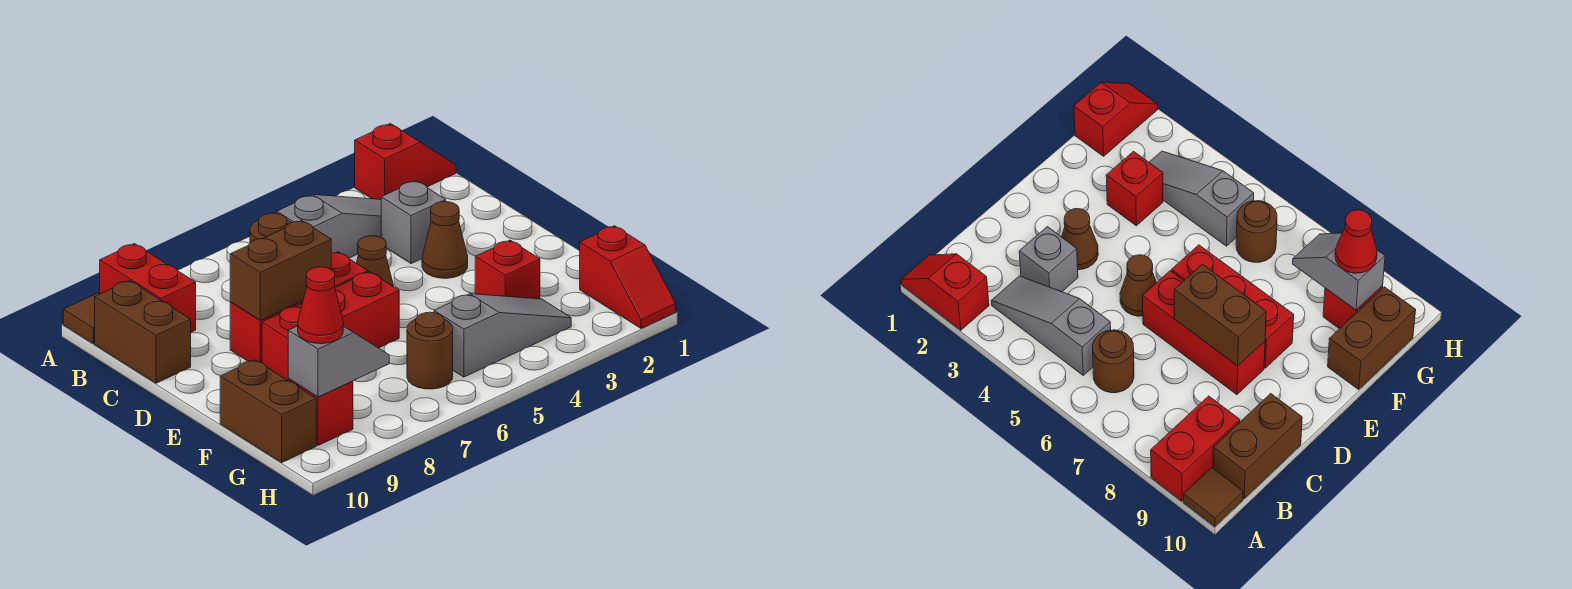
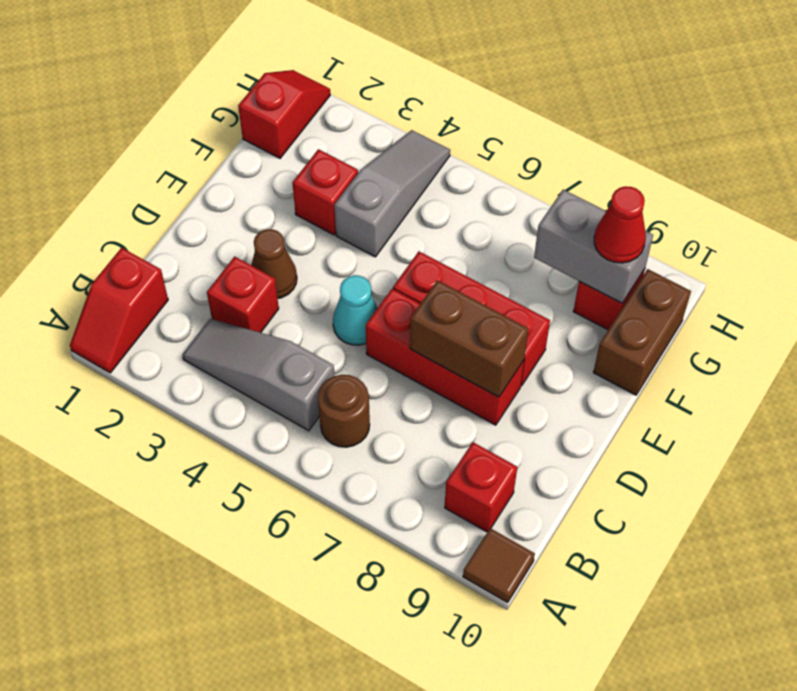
red slope A1:A2 level 1 top 2 -> red slope A1:B1 level 1 top B
red brick A9:B9 level 1 -> red brick B9 level 1
brown brick B10:C10 level 1 -> none
grey brick C3 level 1 -> red brick C3 level 1
brown cone D5 level 1 -> cyan cone D5 level 1
grey slope G3:G5 level 1 top 5 -> grey slope F4:H4 level 1 top F
brown round brick G6 level 1 -> none
grey slope G8:G9 level 2 top 9 -> grey brick G8:G9 level 2

